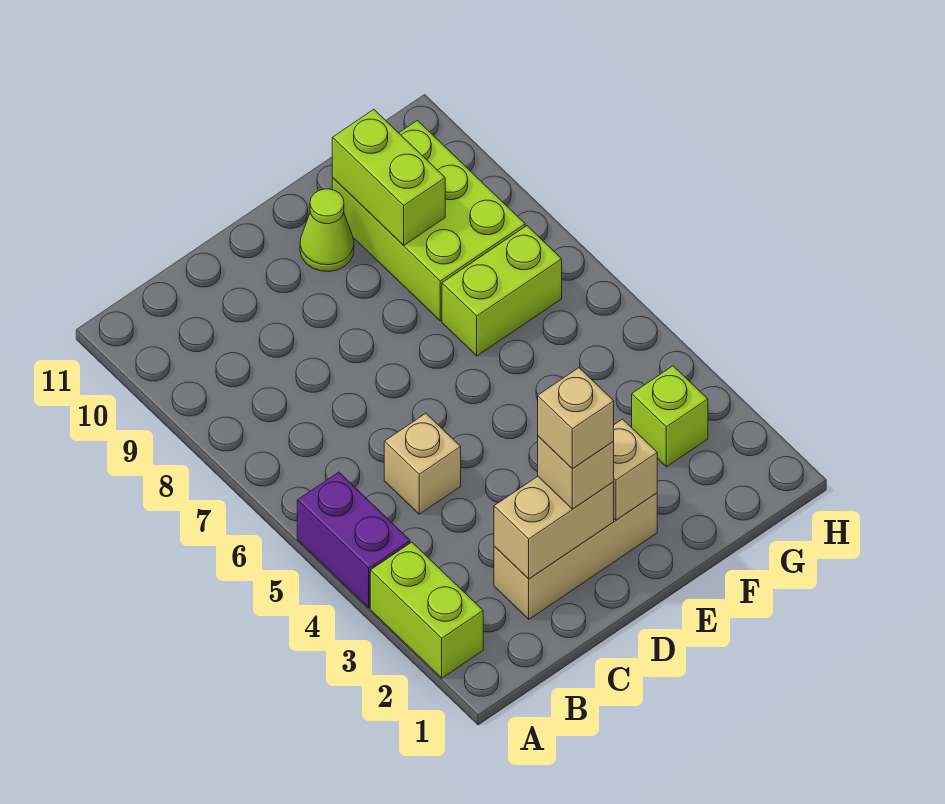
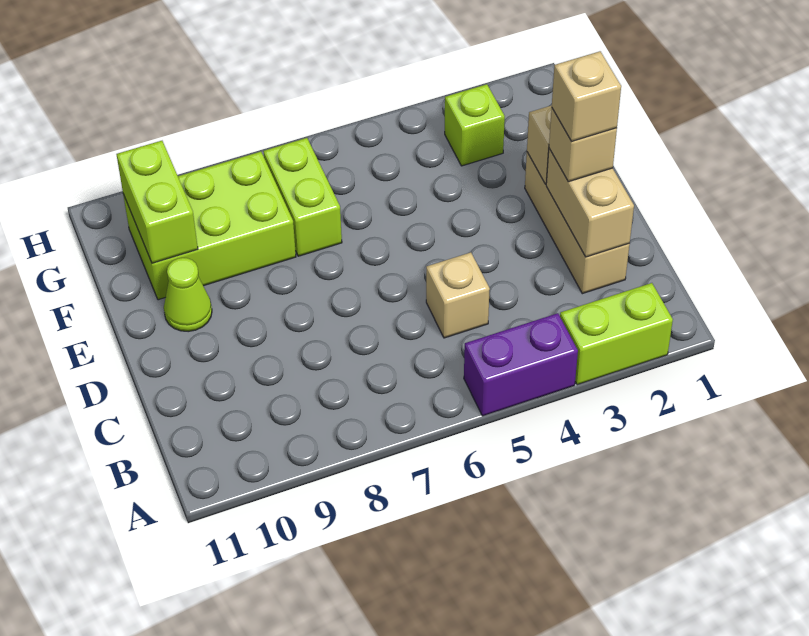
lime brick F9:F10 level 2 -> lime brick F10:G10 level 2

